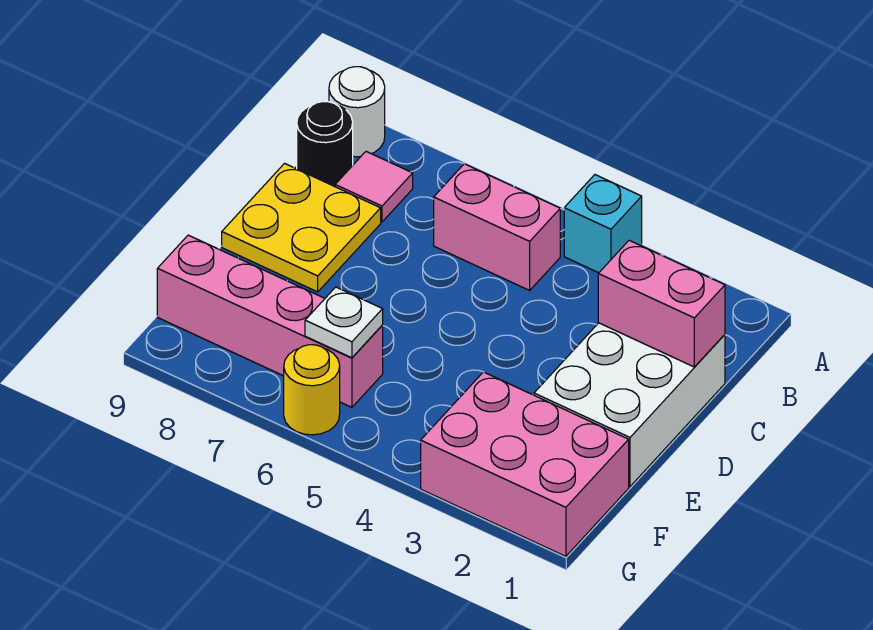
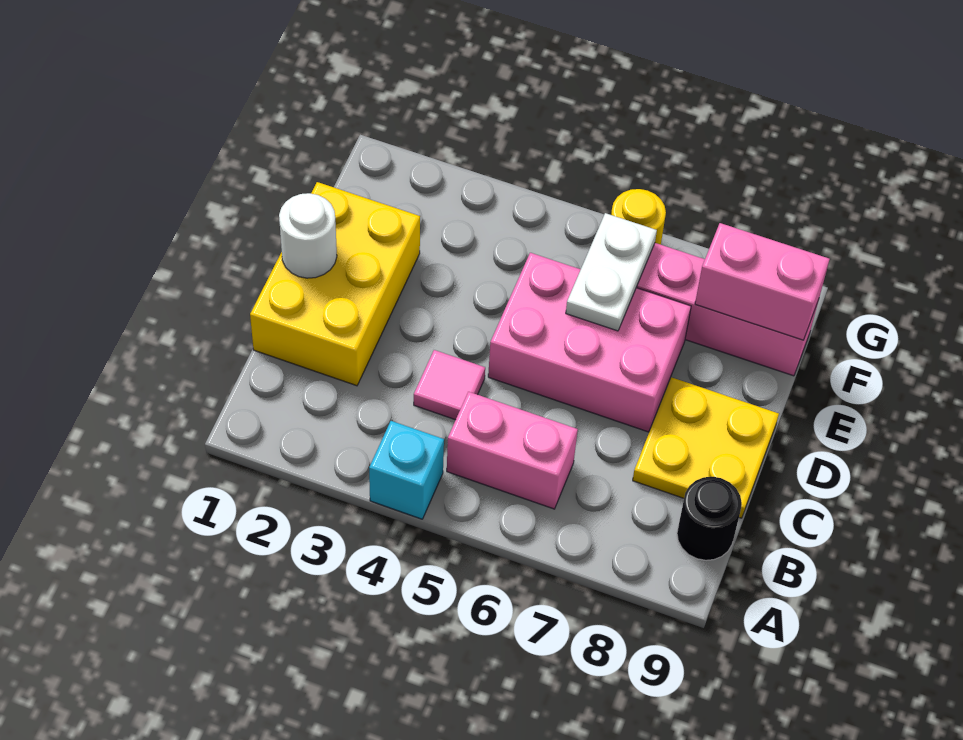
white round brick A9 level 1 -> white round brick D1 level 2
pink tile B8 level 1 -> pink tile C4 level 1
white brick C1:E2 level 1 -> yellow brick C1:E2 level 1
pink brick C1:C2 level 2 -> pink brick F8:F9 level 2
pink brick F1:G3 level 1 -> pink brick D5:E7 level 1
white plate F6 level 2 -> white plate E6:F6 level 2

